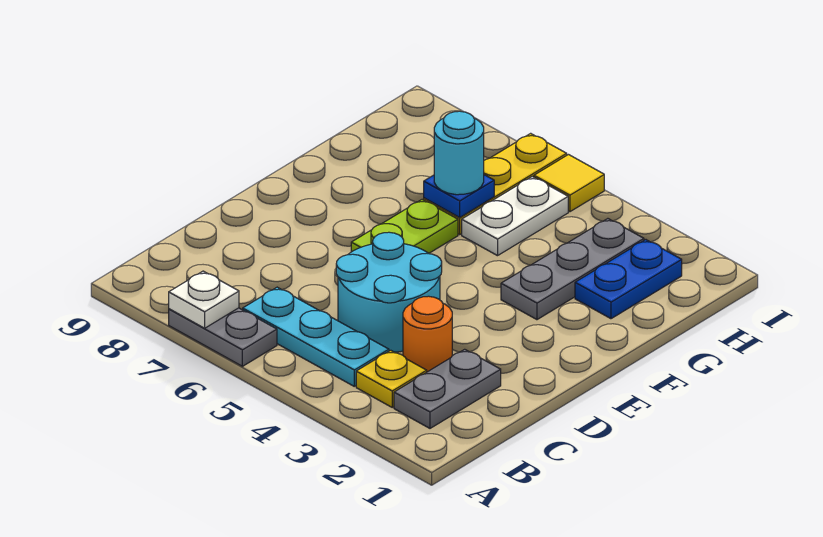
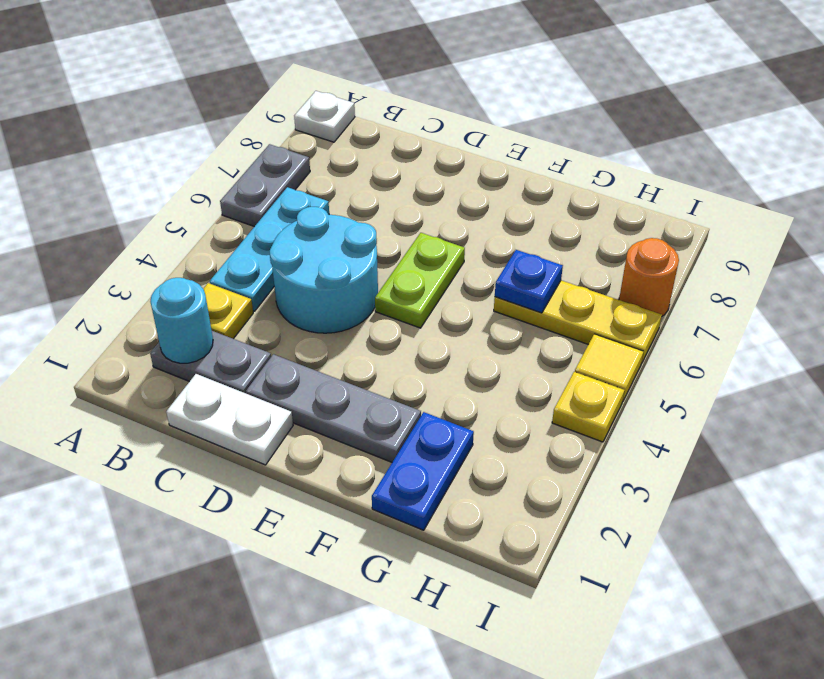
white plate A7 level 2 -> white plate A9 level 1
orange round brick C3 level 1 -> orange round brick I7 level 1
lime plate E6:F6 level 1 -> lime plate E5:E6 level 1
grey plate F3:H3 level 1 -> grey plate D2:F2 level 1
blue plate G2:H2 level 1 -> blue plate G1:G2 level 1
white plate G5:H5 level 1 -> white plate C1:D1 level 1
cyan round brick G6 level 3 -> cyan round brick B2 level 2
none -> yellow plate I4 level 1

